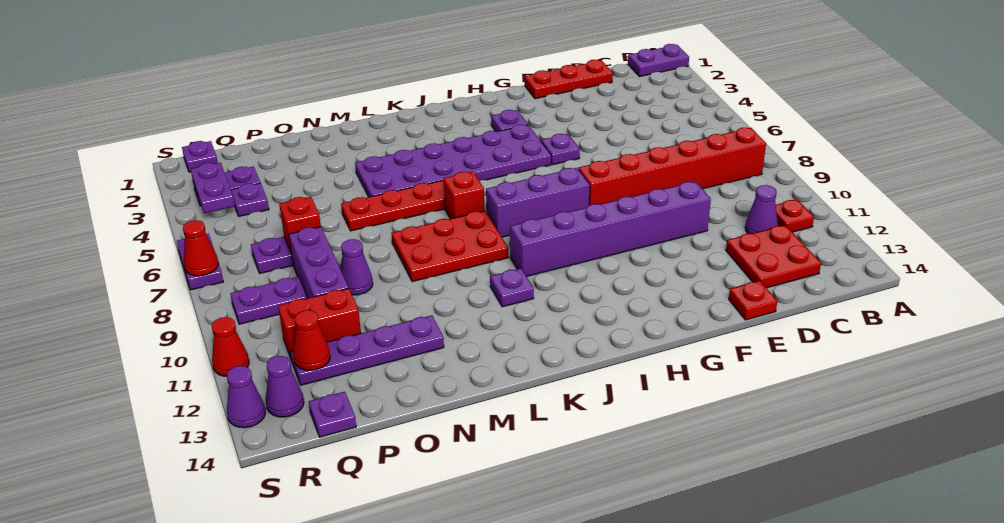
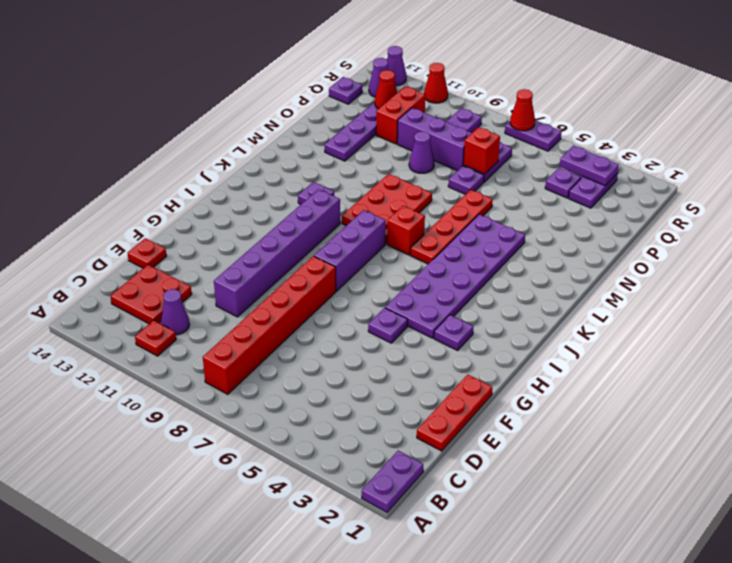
purple plate R1 level 1 -> purple plate O7 level 1

